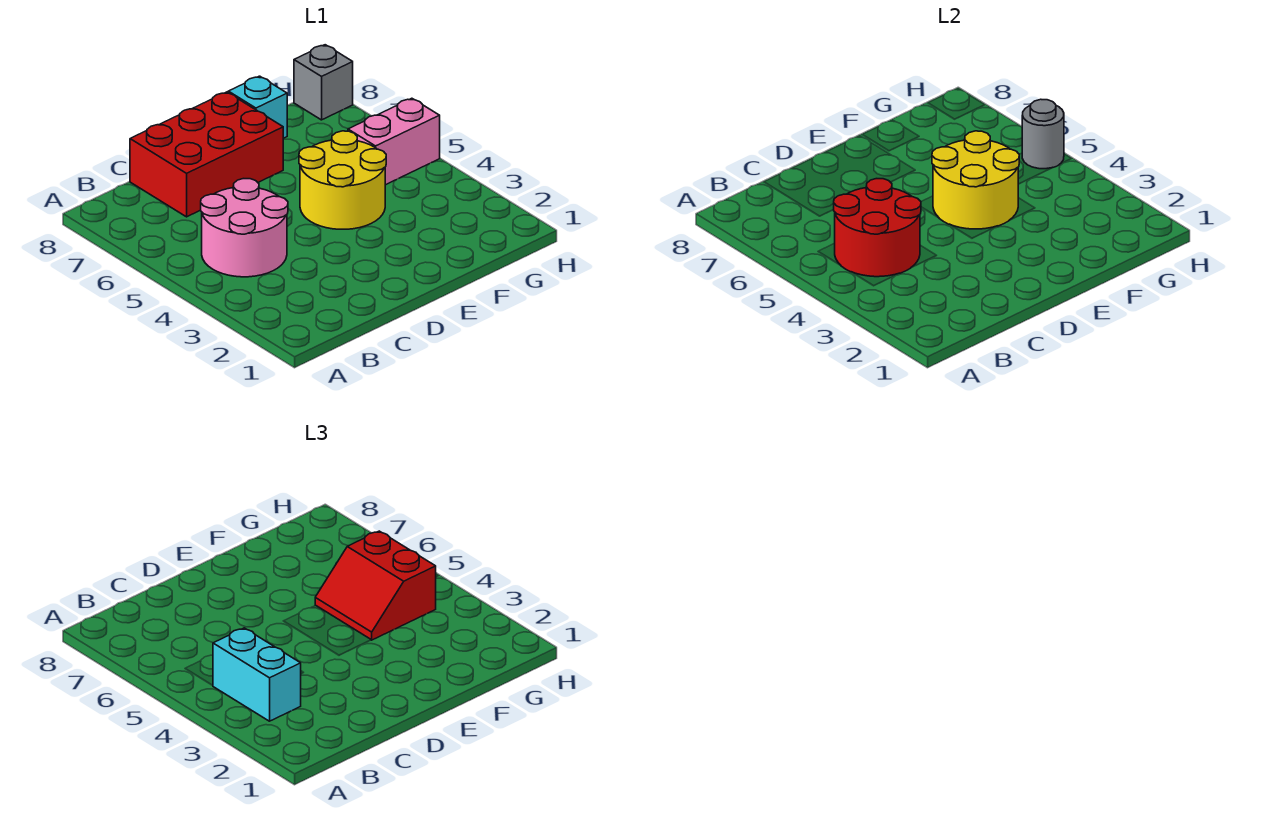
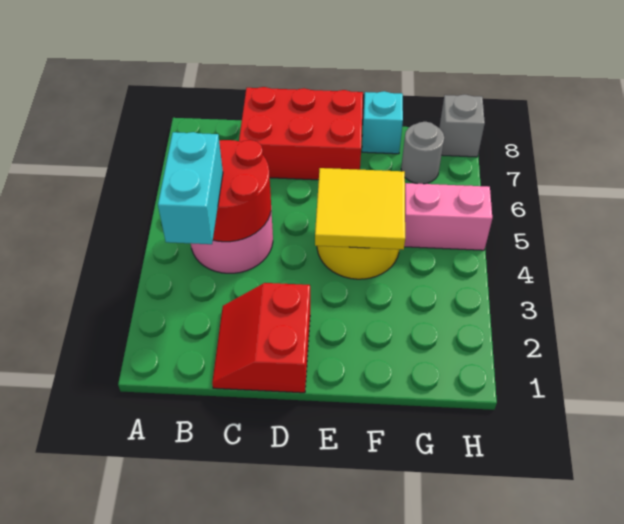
yellow round brick E4:F5 level 2 -> yellow tile E4:F5 level 2
red slope F4:G5 level 3 top G -> red slope C1:D2 level 1 top D
grey round brick H5 level 2 -> grey round brick G7 level 1

